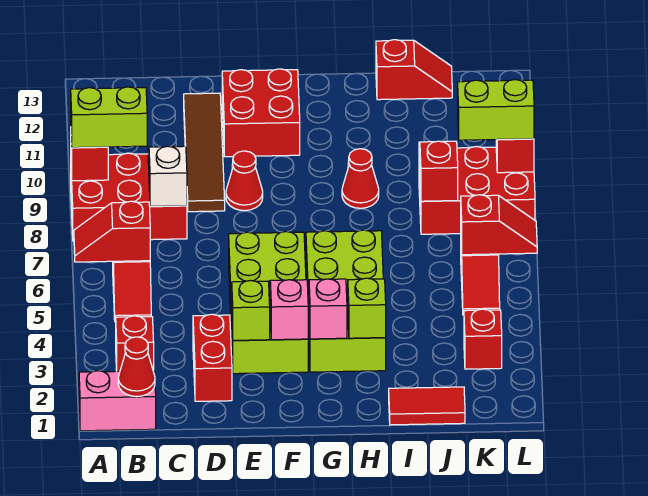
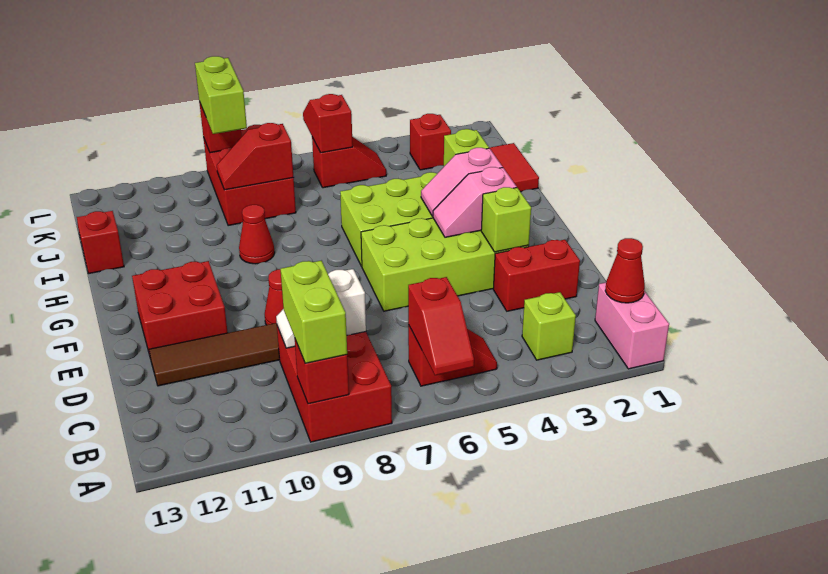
red brick B3 level 1 -> lime brick B3 level 1

